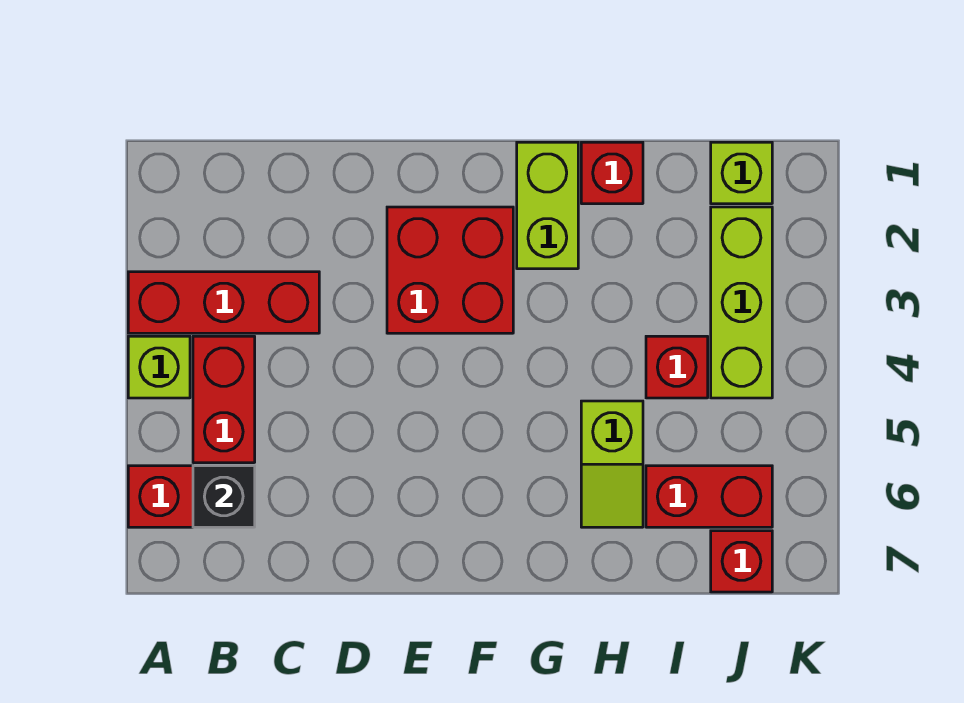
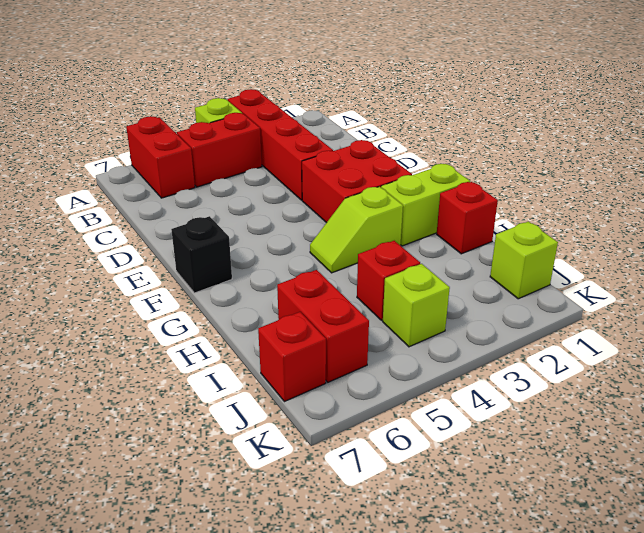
red brick A3:C3 level 1 -> red brick A3:D3 level 1
black brick B6 level 2 -> black brick F7 level 1
lime slope H5:H6 level 1 top 5 -> lime slope G3:G4 level 1 top 3
lime brick J2:J4 level 1 -> lime brick J4 level 1

